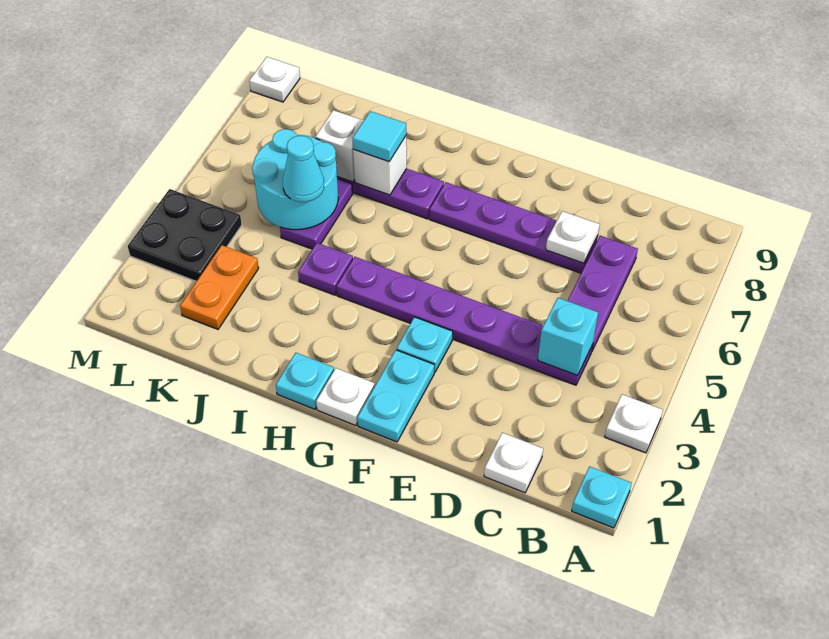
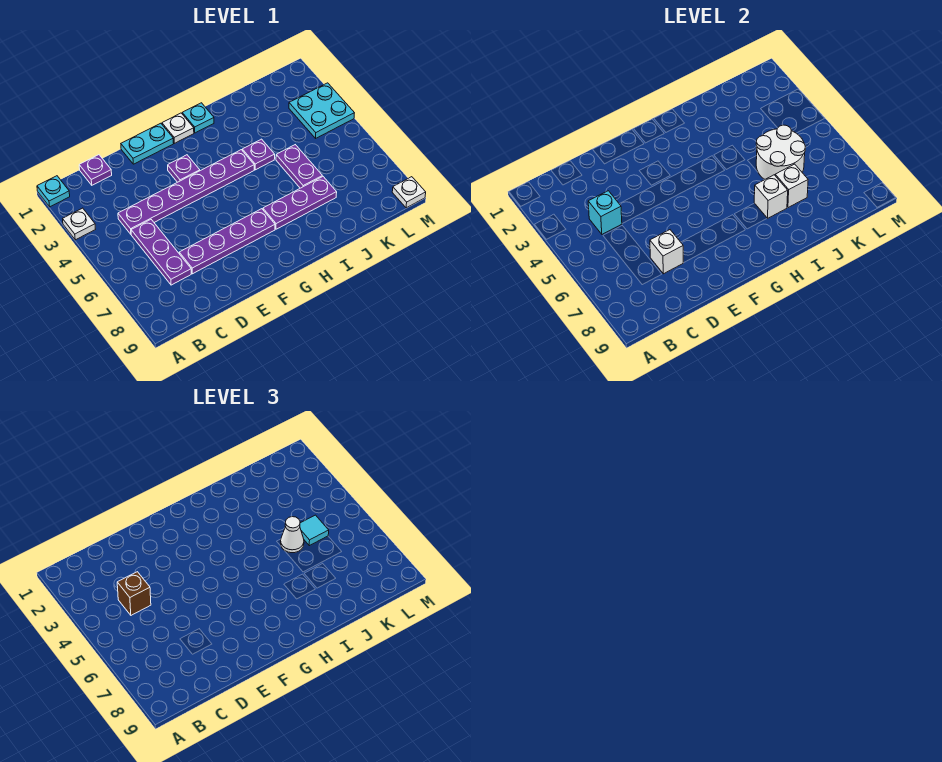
white plate C1 level 1 -> purple plate C1 level 1
none -> brown brick C4 level 3
white plate D7 level 2 -> white brick D7 level 2
cyan plate F1:F2 level 1 -> cyan plate E1:F1 level 1
cyan plate F3 level 1 -> purple plate F3 level 1
cyan tile I7 level 3 -> cyan tile K5 level 3
cyan round brick J5:K6 level 2 -> white round brick J5:K6 level 2
cyan cone J5 level 3 -> white cone J5 level 3
orange plate K2:K3 level 1 -> none
black plate L3:M4 level 1 -> cyan plate L3:M4 level 1

